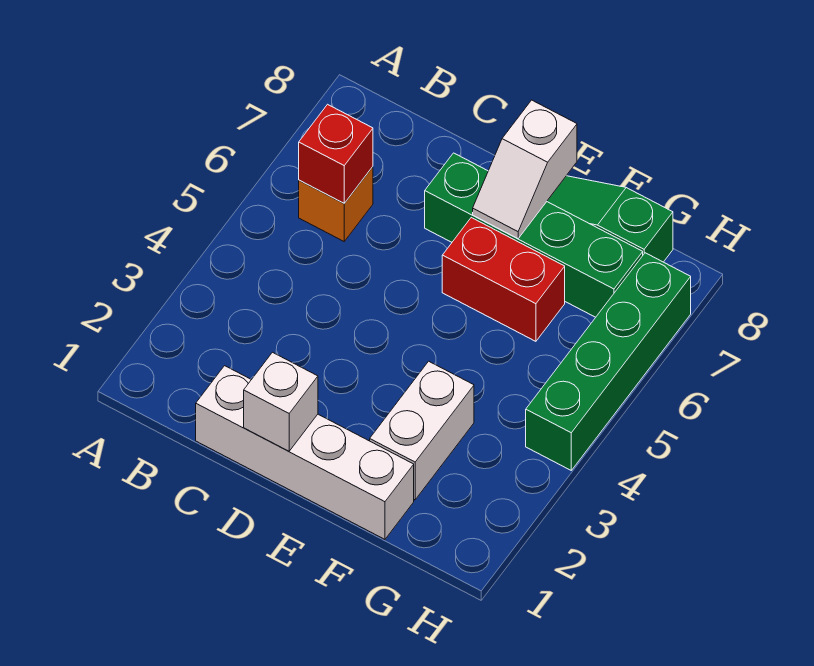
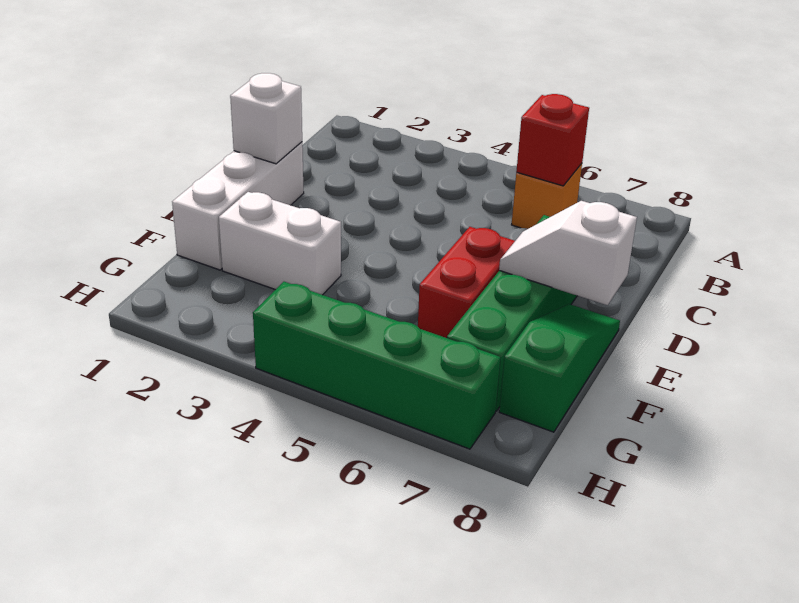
white brick C1:F1 level 1 -> white brick D1:F1 level 1

